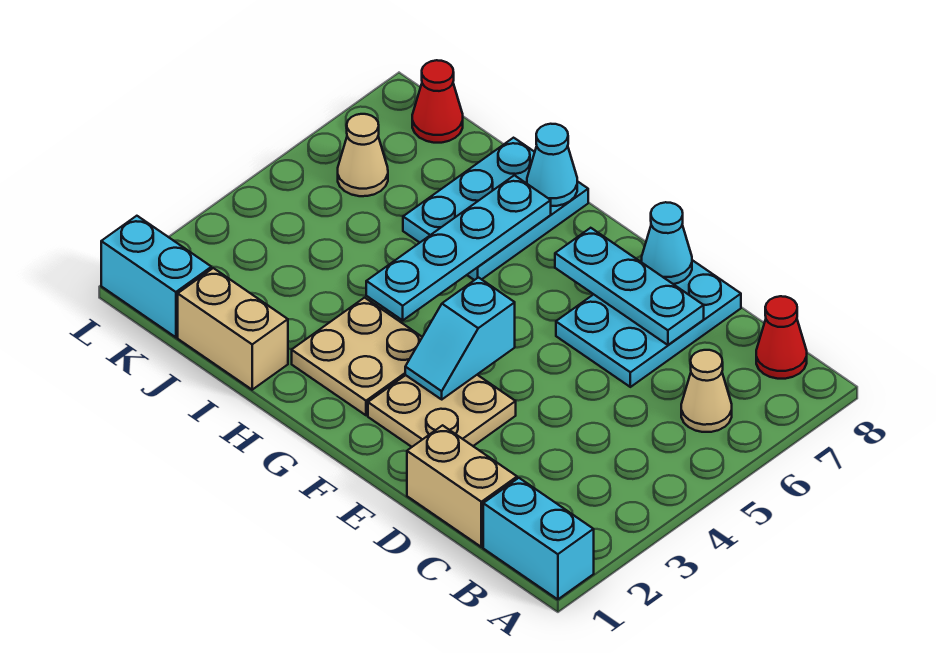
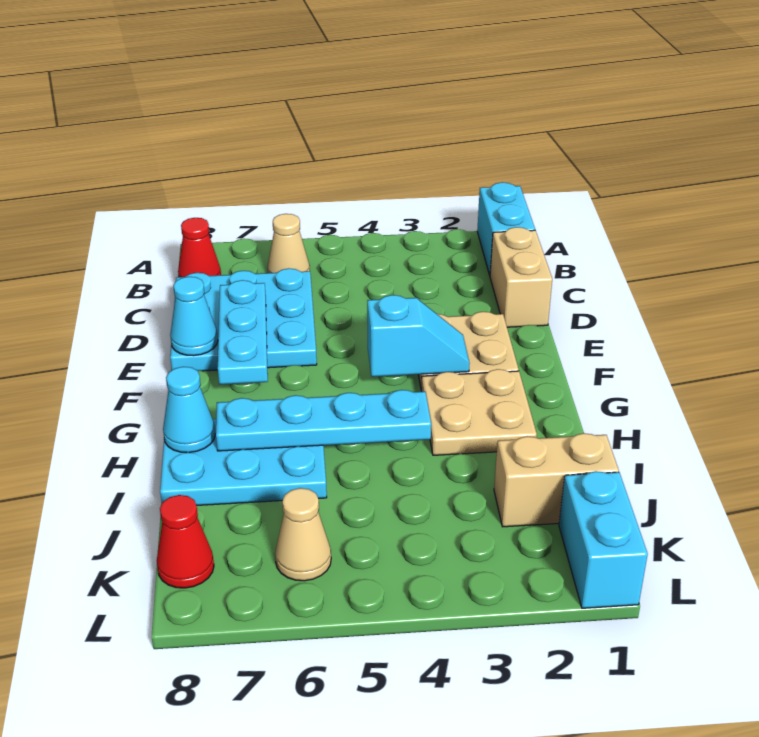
cyan plate D6:E8 level 1 -> cyan plate C6:E8 level 1
tan brick I1:J1 level 1 -> tan brick J1:J2 level 1

